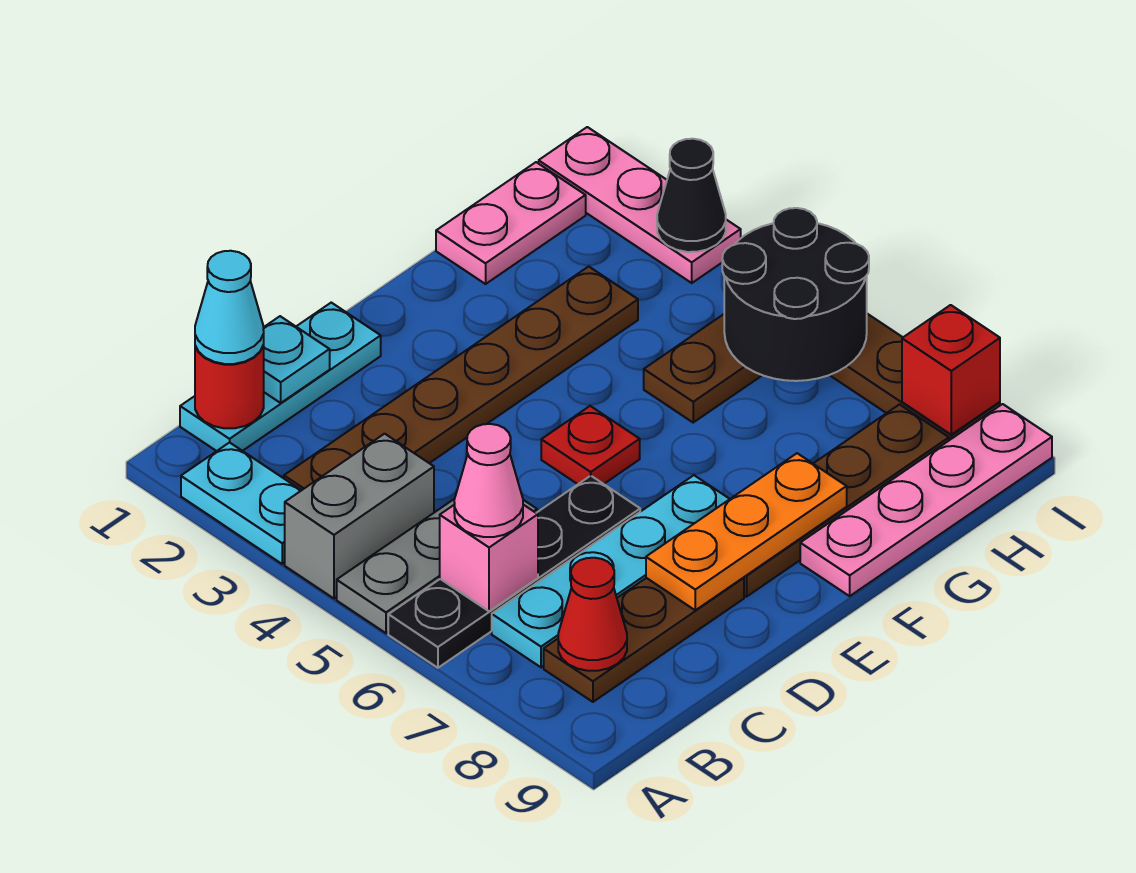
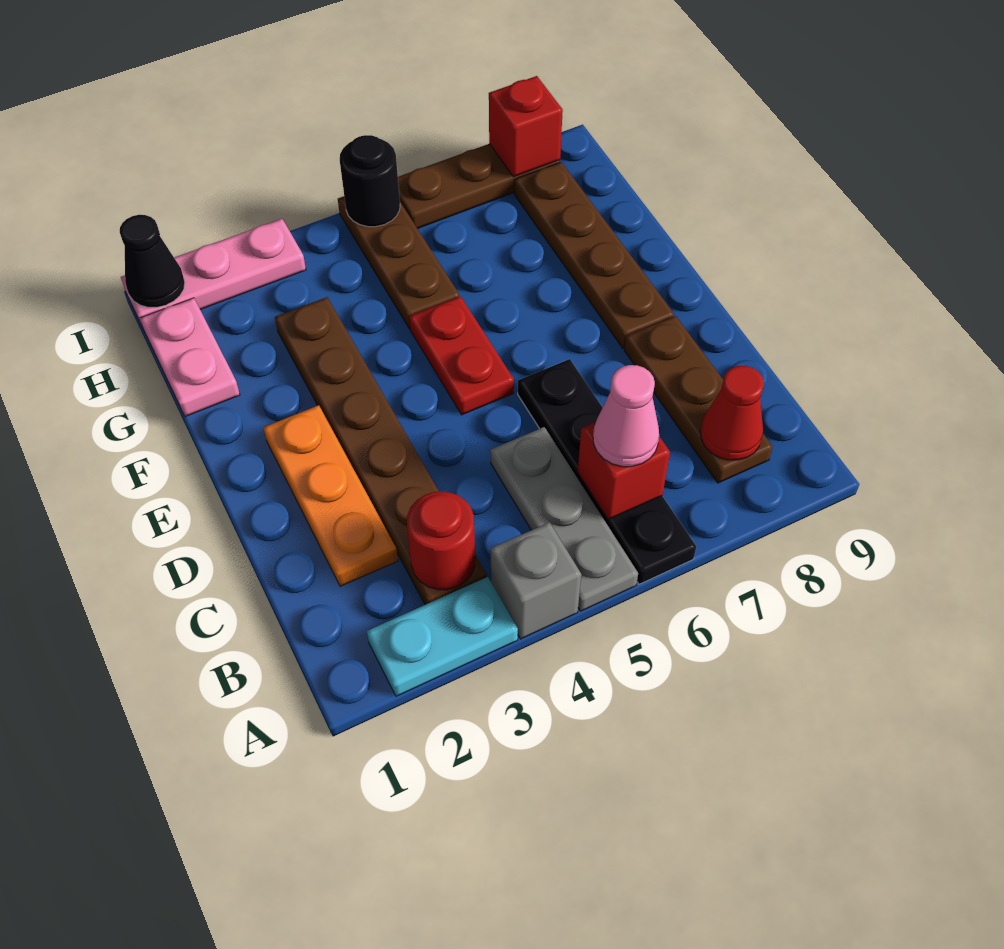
grey brick A4:B4 level 1 -> grey brick A4 level 1
cyan plate B1:D1 level 1 -> none
red round brick B1 level 2 -> red round brick B3 level 2
cyan cone B1 level 3 -> none
pink brick B6 level 2 -> red brick B6 level 2
cyan plate B7:E7 level 1 -> none
cyan plate C1 level 2 -> none
orange plate D8:F8 level 2 -> orange plate C2:E2 level 1
red plate E5 level 1 -> red plate E5:F5 level 1
pink plate F9:I9 level 1 -> none
black round brick H5:I6 level 2 -> black round brick I5 level 2
black cone I3 level 2 -> black cone I1 level 2

